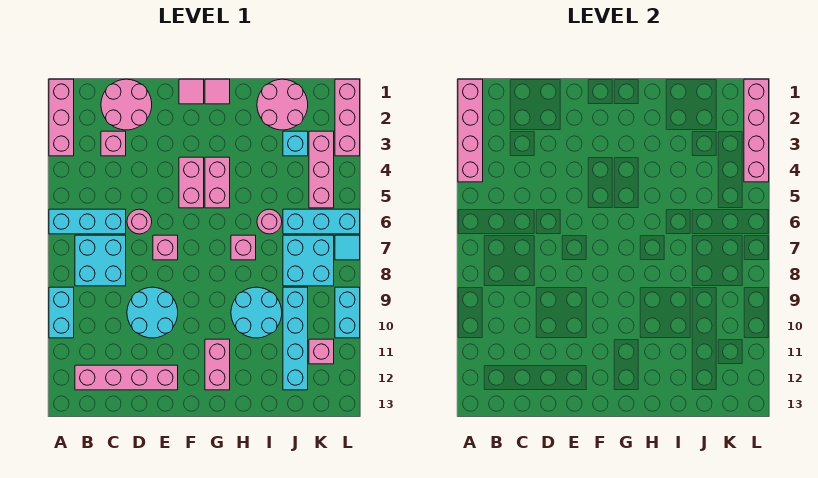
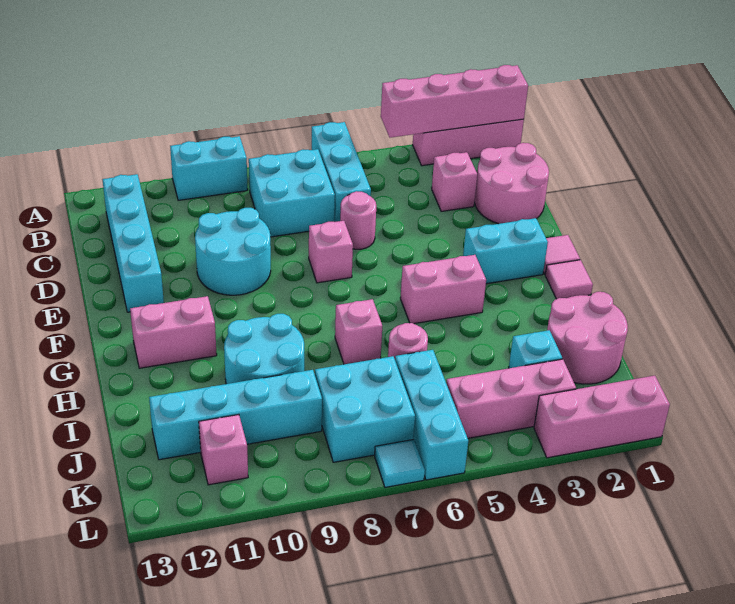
pink brick B12:E12 level 1 -> cyan brick B12:E12 level 1
pink brick F4:F5 level 1 -> none
pink brick L1:L4 level 2 -> none
cyan brick L9:L10 level 1 -> cyan brick F2:F3 level 1

